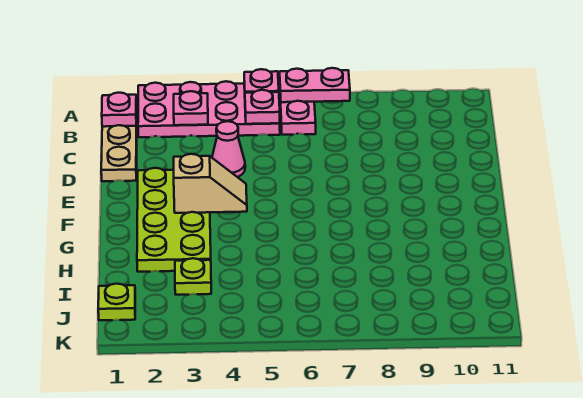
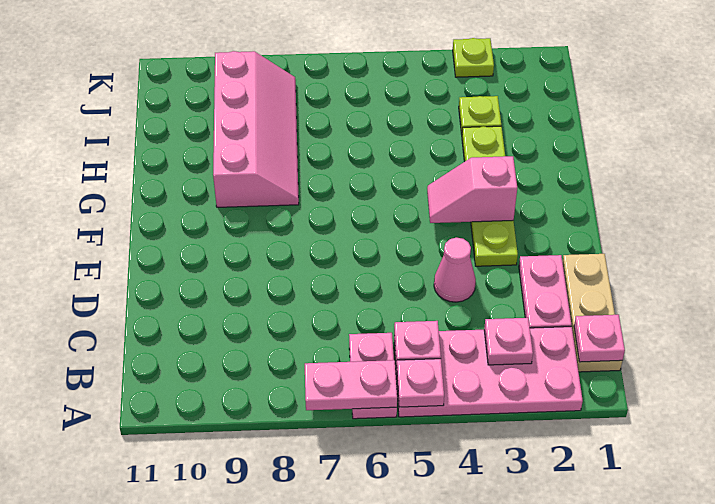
none -> pink plate C2:D2 level 1
lime plate E2:H3 level 1 -> lime plate E3:H3 level 1
tan slope F3:F4 level 2 top 3 -> pink slope F3:F4 level 2 top 3
none -> pink slope G8:J9 level 1 top 9
lime plate J1 level 1 -> lime plate K3 level 1

